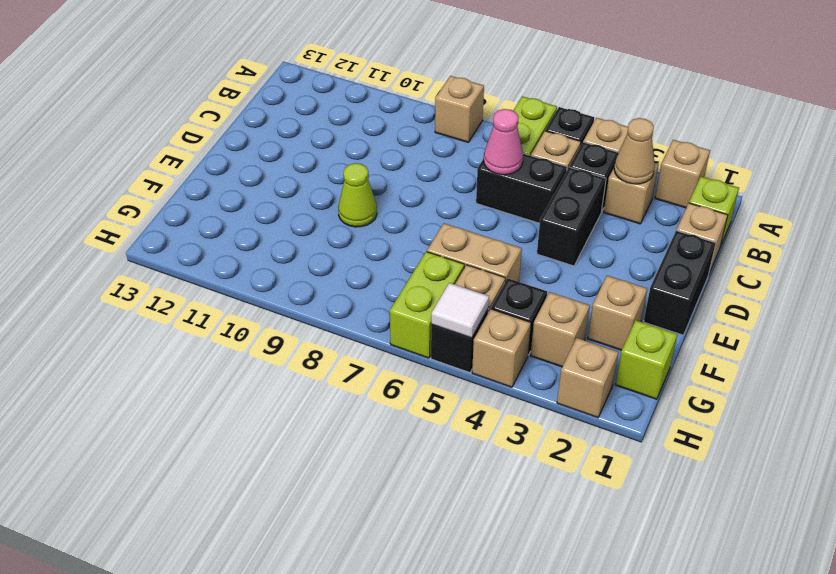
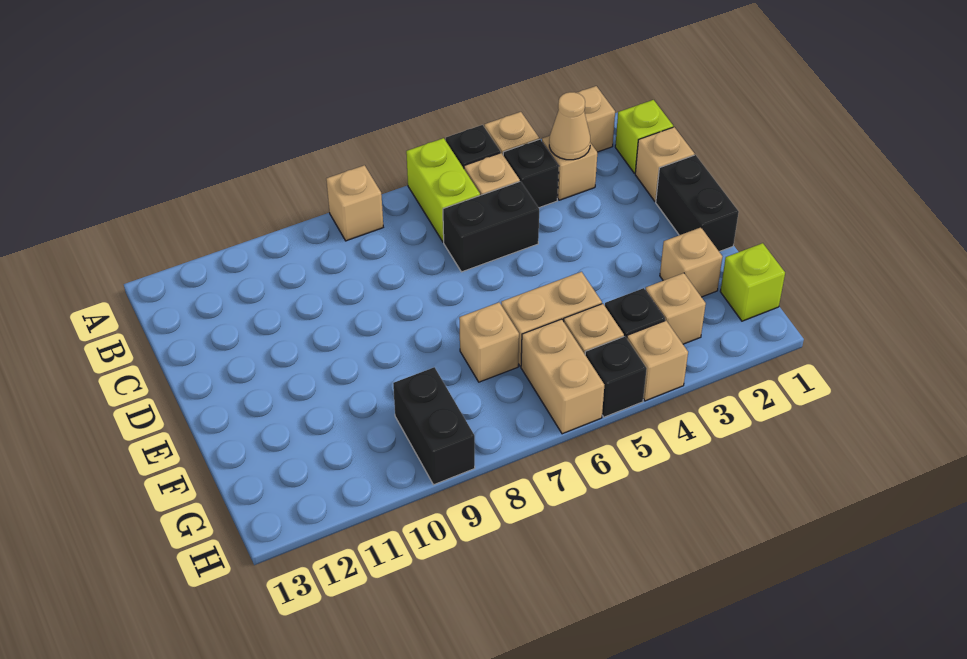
black brick C4:D4 level 1 -> black brick G9:H9 level 1
pink cone C6 level 2 -> none
lime cone E9 level 1 -> none
lime brick G6:H6 level 1 -> tan brick G6:H6 level 1
tan brick H2 level 1 -> tan brick F7 level 1
white tile H5 level 2 -> none

